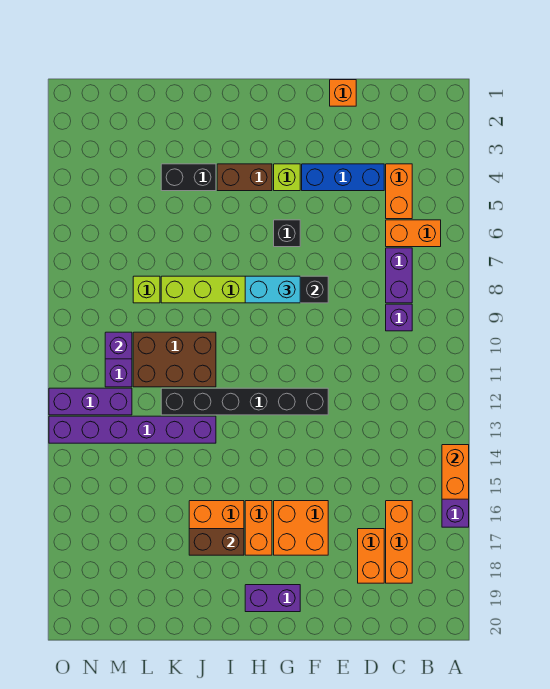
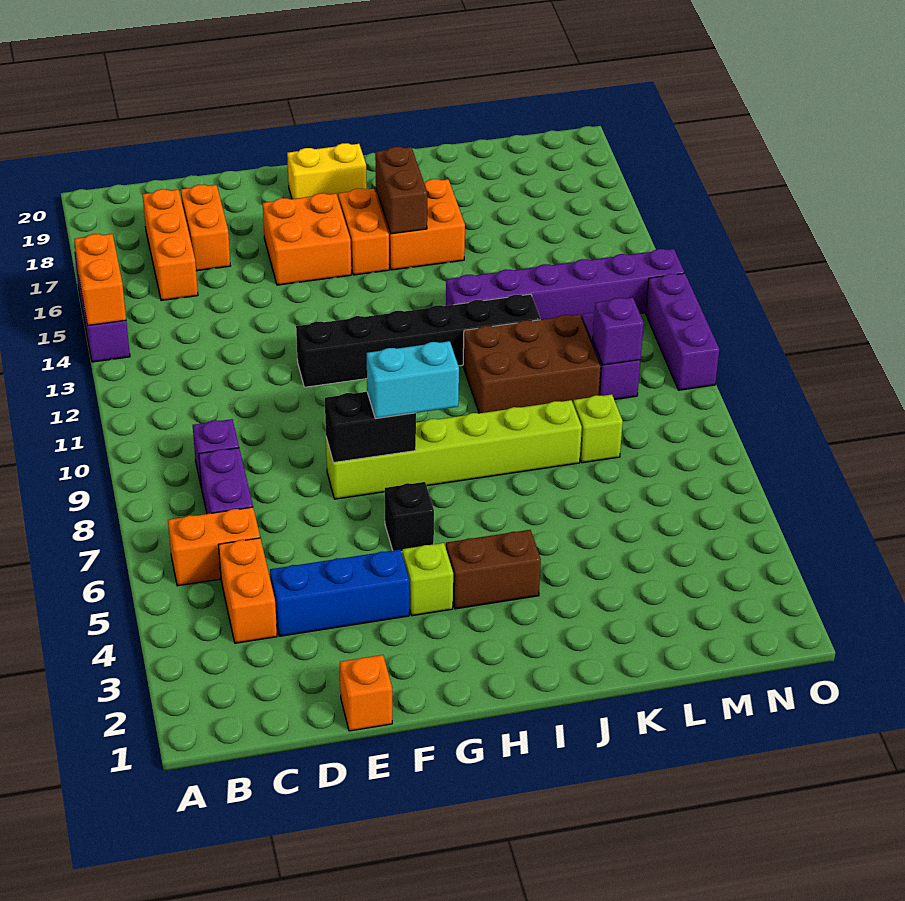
purple brick G19:H19 level 1 -> yellow brick G19:H19 level 1
brown brick I17:J17 level 2 -> brown brick I16:I17 level 2
black brick J4:K4 level 1 -> none
purple brick M12:O12 level 1 -> purple brick O10:O12 level 1

